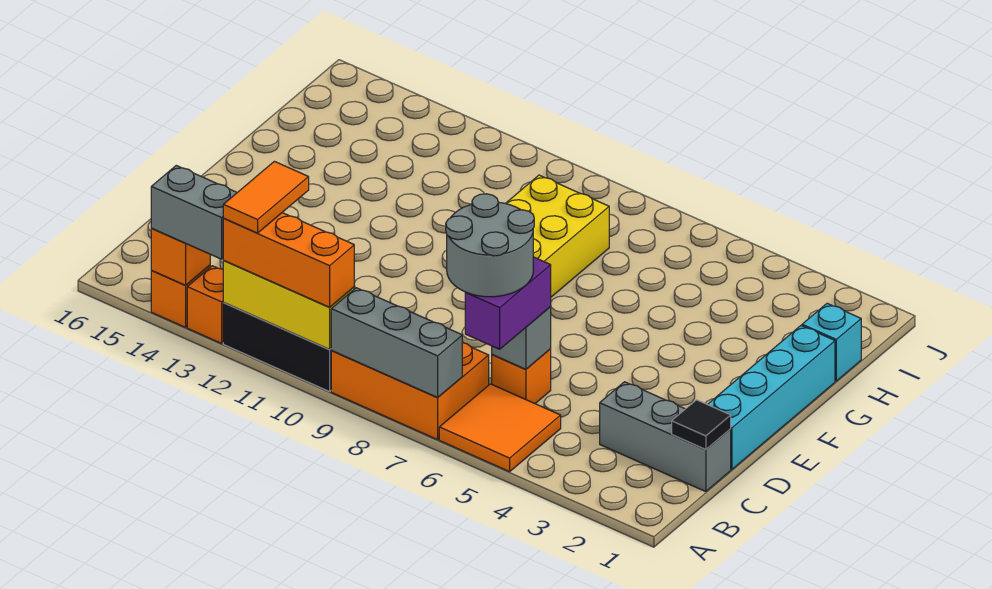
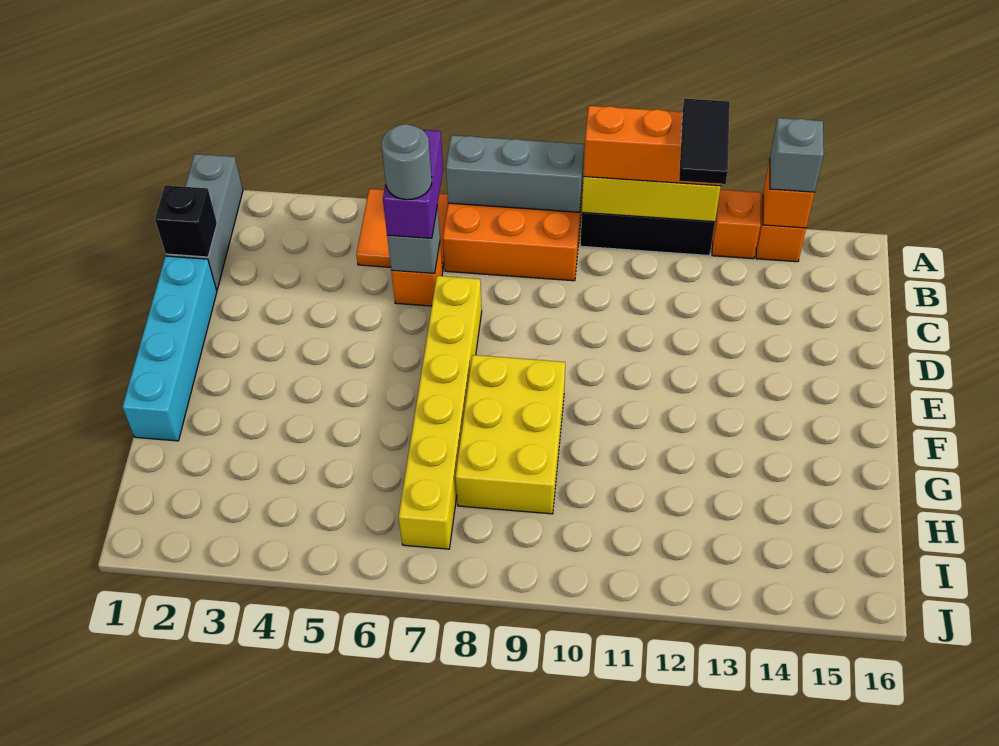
orange tile A12:B12 level 4 -> black tile A12:B12 level 4
grey brick A13:A14 level 3 -> grey brick A14 level 3
grey round brick B6:C7 level 4 -> grey round brick C6 level 4
grey brick C1:C3 level 1 -> grey brick A1:C1 level 1
black tile C1 level 2 -> black brick C1 level 2
none -> yellow brick D7:I7 level 1
cyan brick H1 level 1 -> none

